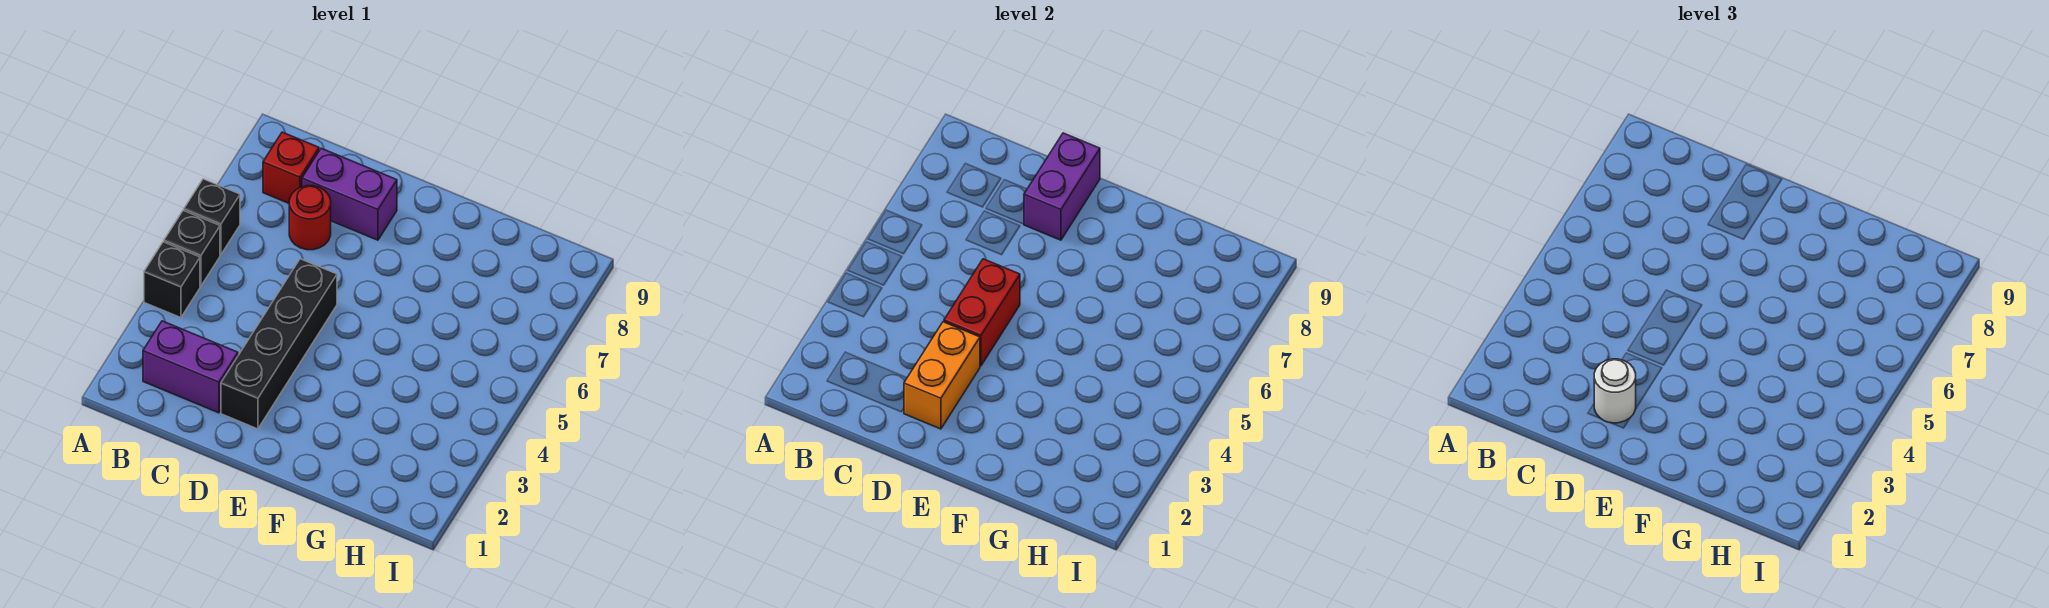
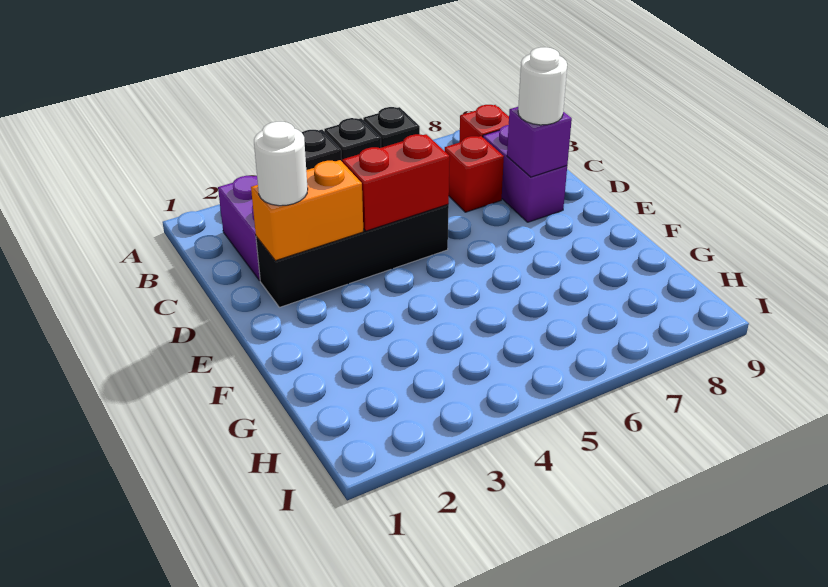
red round brick C7 level 1 -> red brick C7 level 1
purple brick D8:D9 level 2 -> purple brick D8 level 2
none -> white round brick D8 level 3

